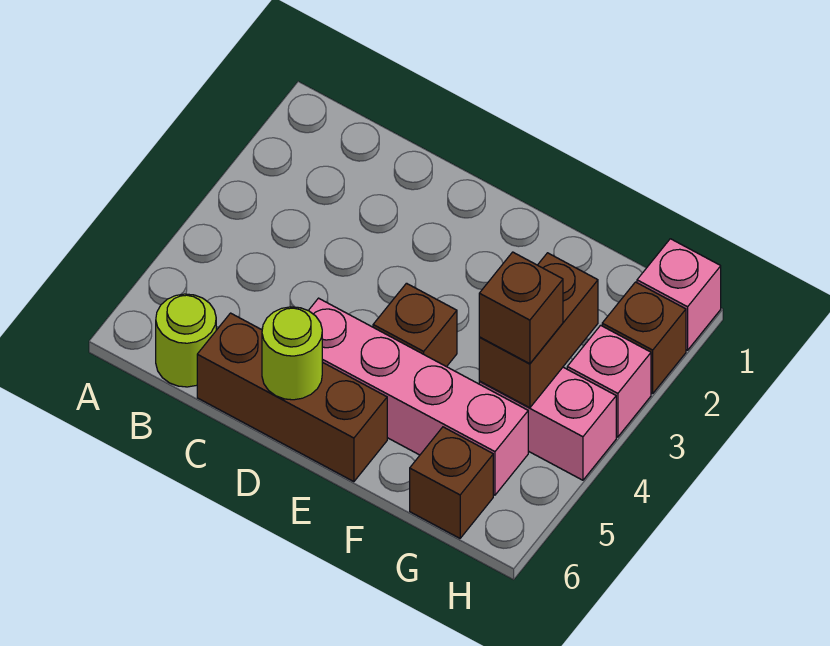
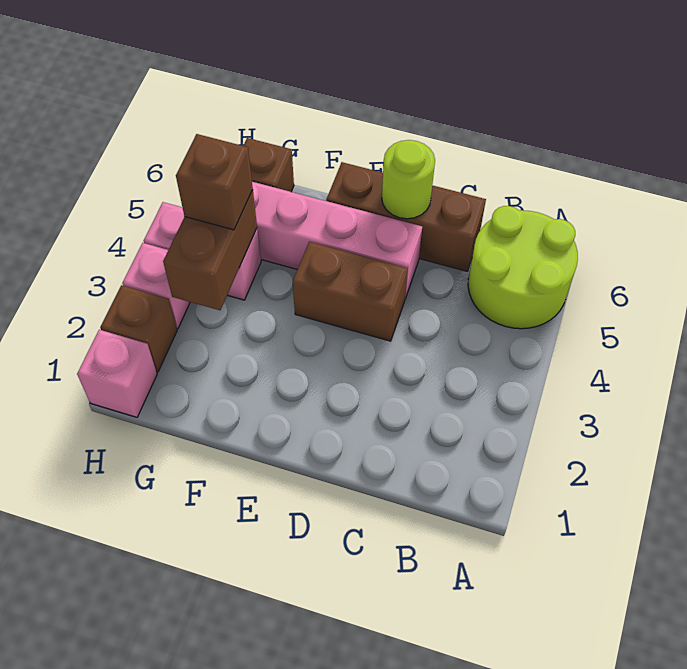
lime round brick B6 level 1 -> lime round brick A5:B6 level 1
brown brick E4 level 1 -> brown brick D4:E4 level 1

